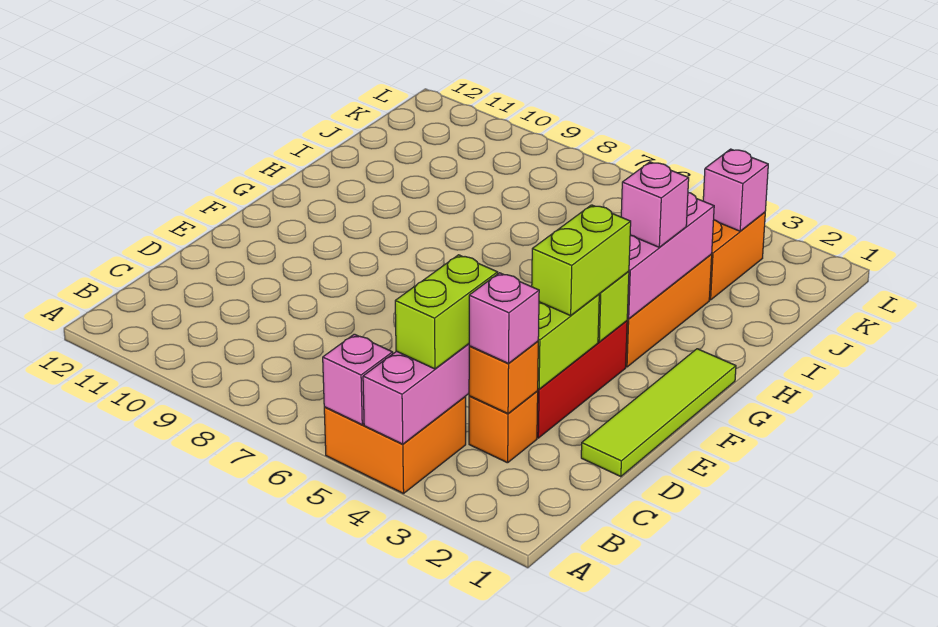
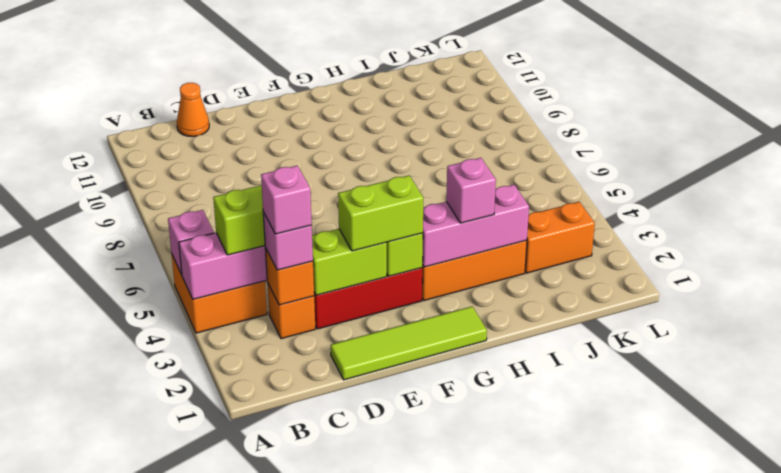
none -> orange cone C12 level 1
pink brick K3 level 2 -> pink brick C3 level 4

